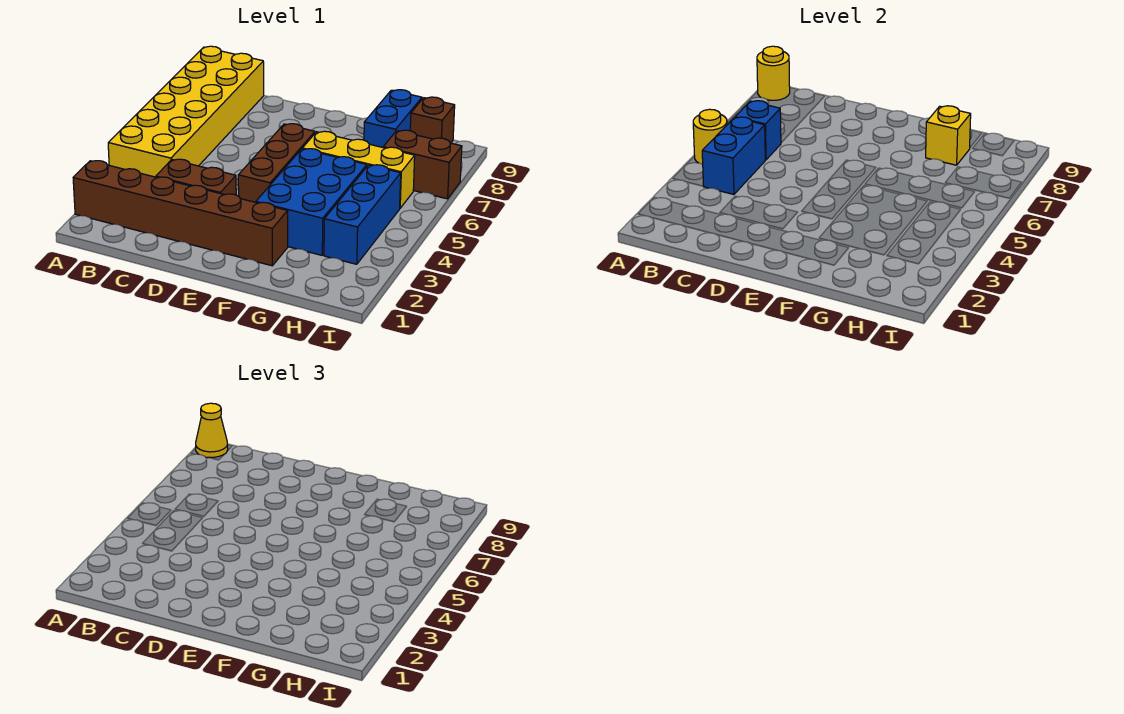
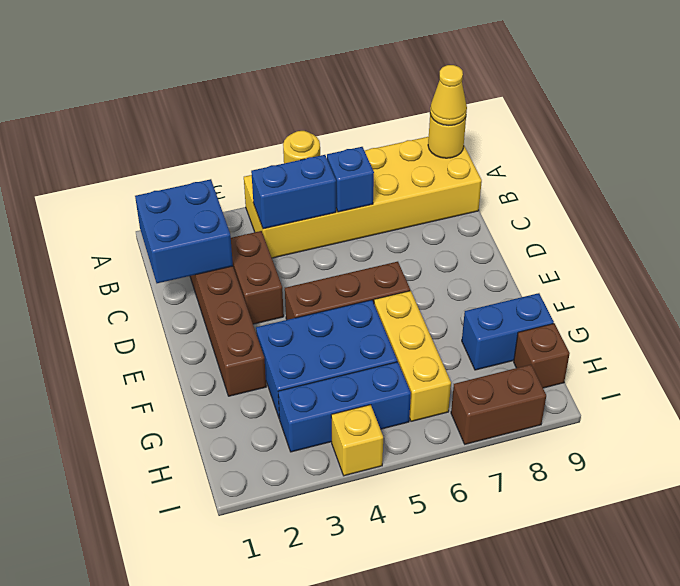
none -> blue brick B1:C2 level 2
yellow brick G8 level 2 -> yellow brick I4 level 1
brown brick H7:I7 level 1 -> brown brick I7:I8 level 1

